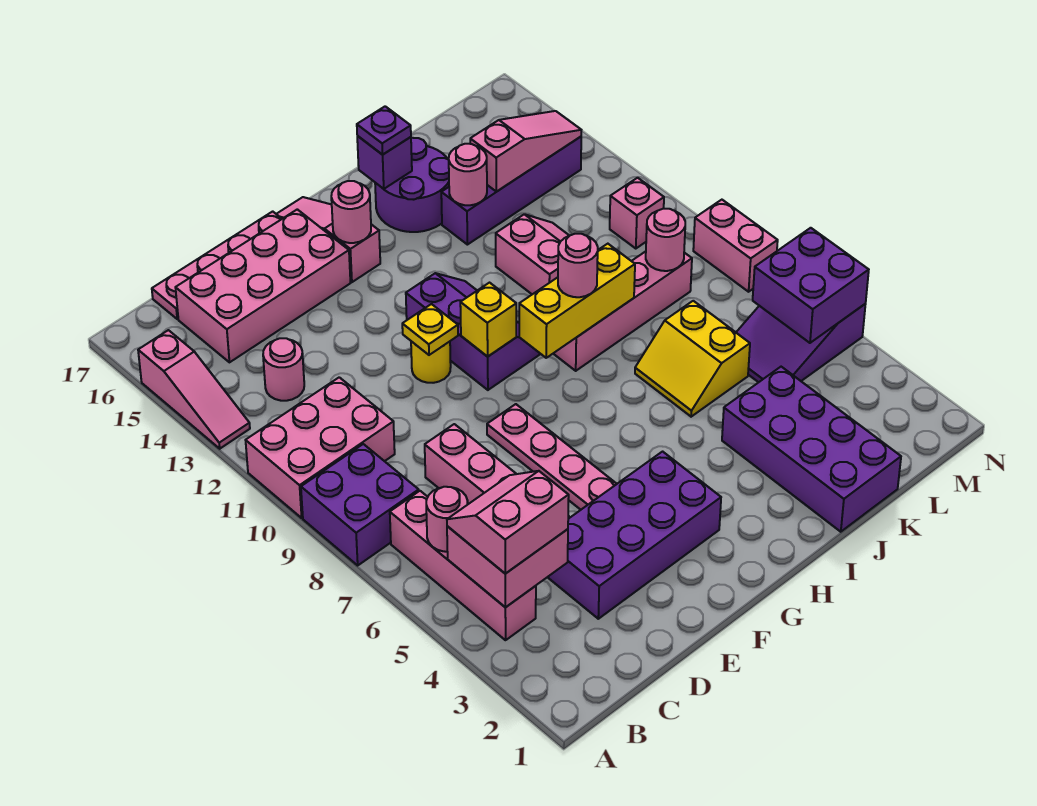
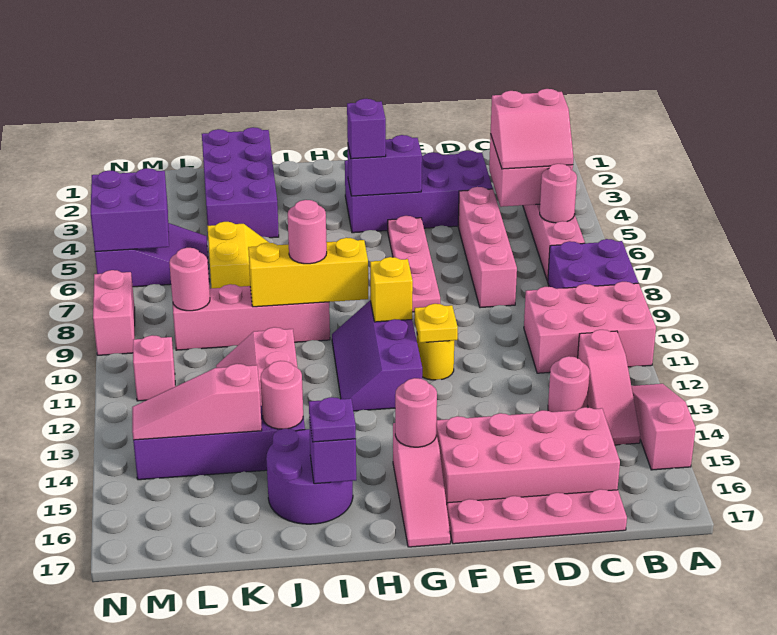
none -> pink slope B12:B14 level 1 top 12
none -> purple brick F4:G4 level 2
none -> purple brick G4 level 3

